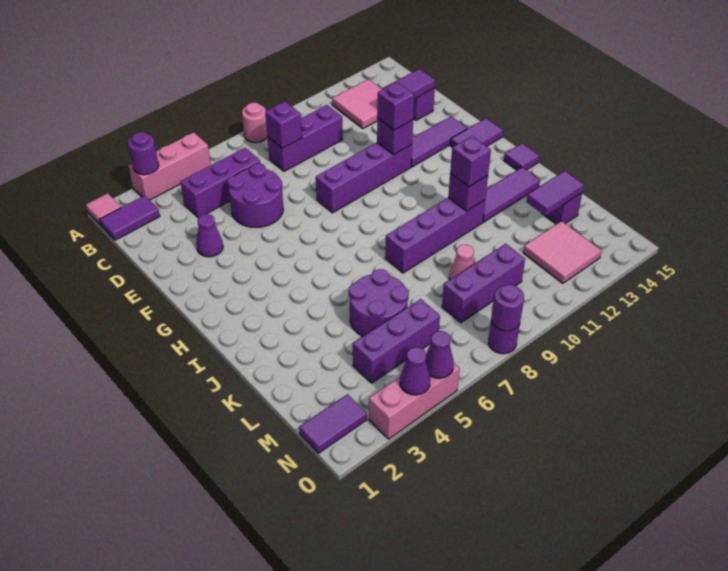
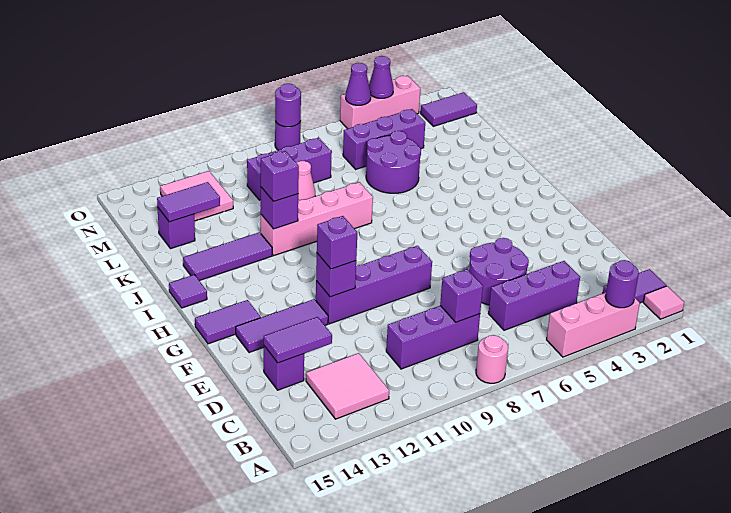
purple cone E3 level 1 -> none
purple brick J8:J11 level 1 -> pink brick J8:J11 level 1

